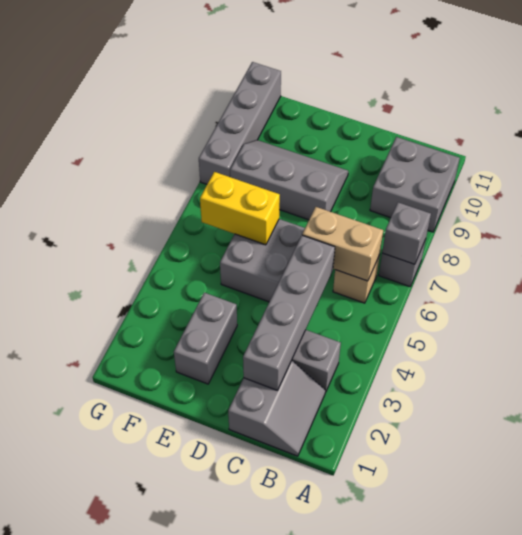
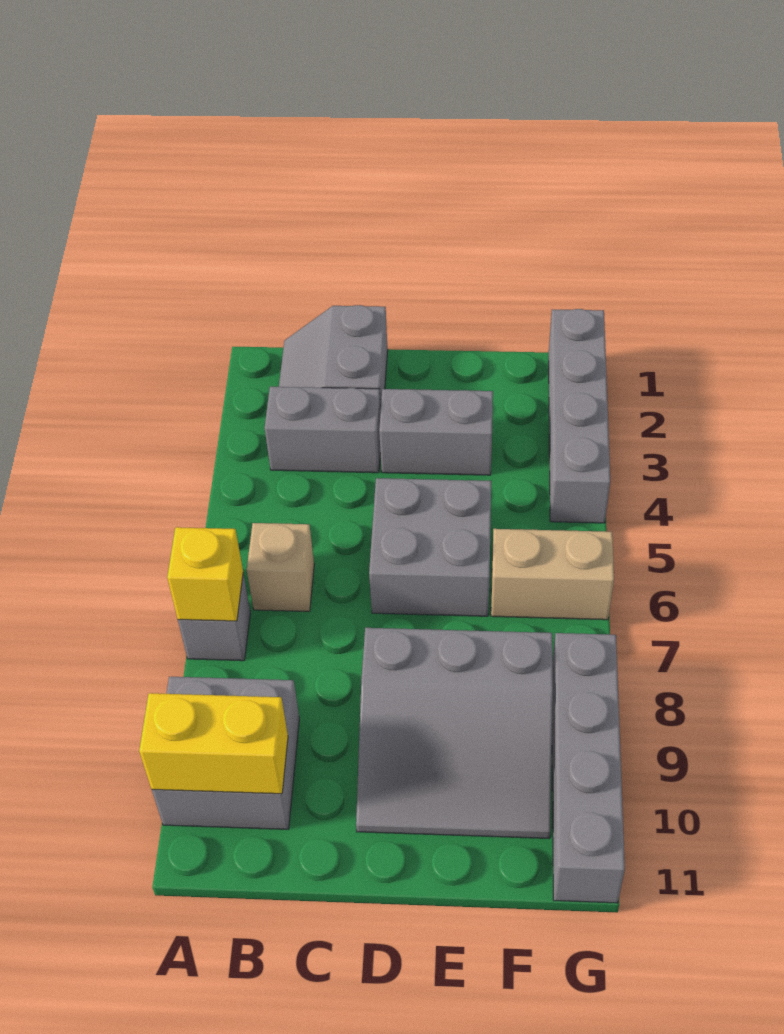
grey brick A7 level 2 -> yellow brick A7 level 2
tan brick B6:C6 level 2 -> tan brick F6:G6 level 1
grey brick C2:C5 level 2 -> grey brick G1:G4 level 1
grey slope D8:F9 level 1 top 8 -> grey slope D8:F10 level 1 top 8
grey brick E2:E3 level 1 -> grey brick D3:E3 level 1
yellow brick E6:F6 level 2 -> yellow brick A10:B10 level 2

